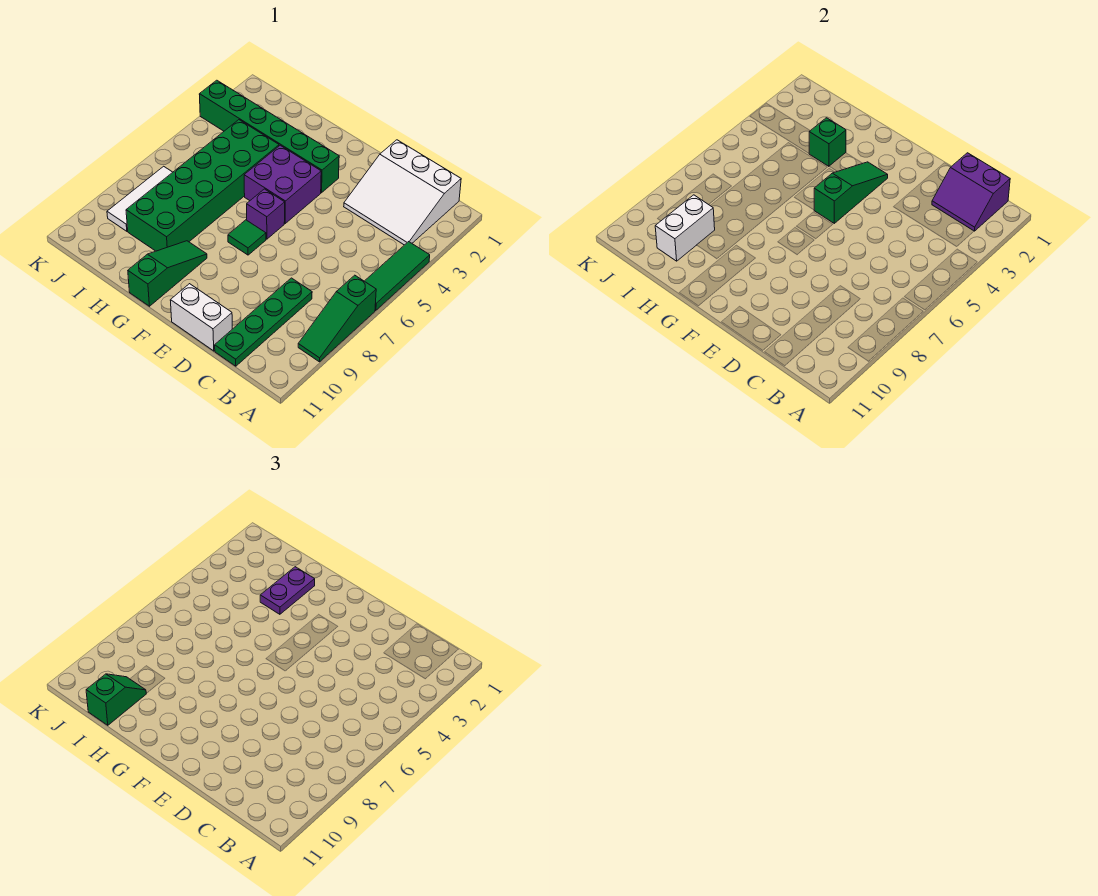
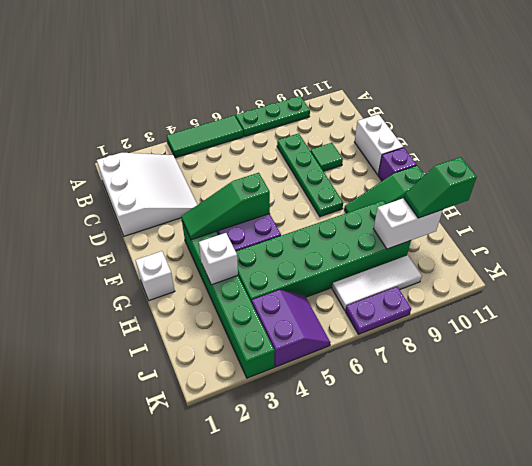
green slope A7:A9 level 1 top 7 -> green plate A7:A9 level 1
purple slope B1:C2 level 2 top 1 -> purple slope J4:K5 level 1 top 4
green plate C8:C11 level 1 -> green plate C8:F8 level 1
purple brick F6 level 1 -> purple brick F11 level 1
green tile F7 level 1 -> green tile D9 level 1
none -> white brick G1 level 1
purple plate H2:H3 level 3 -> purple plate K7:K8 level 1
green brick H3 level 2 -> white brick H3 level 2

